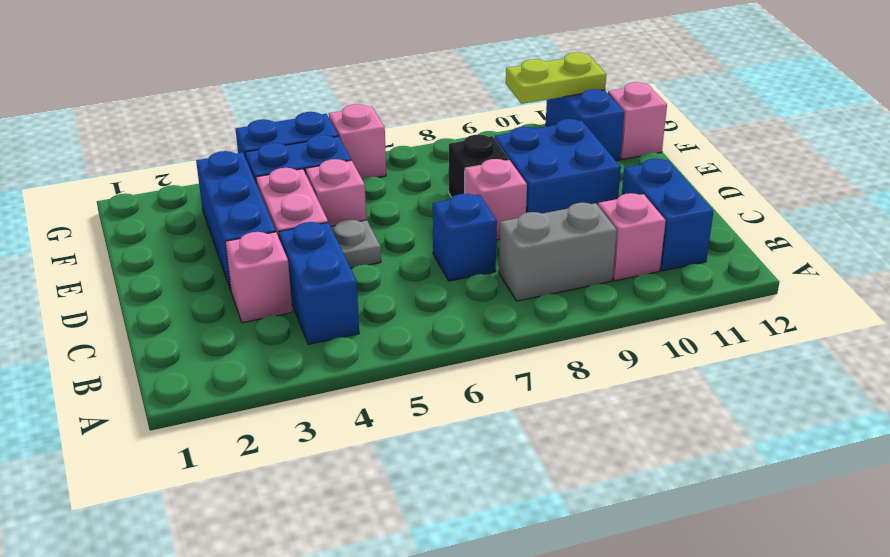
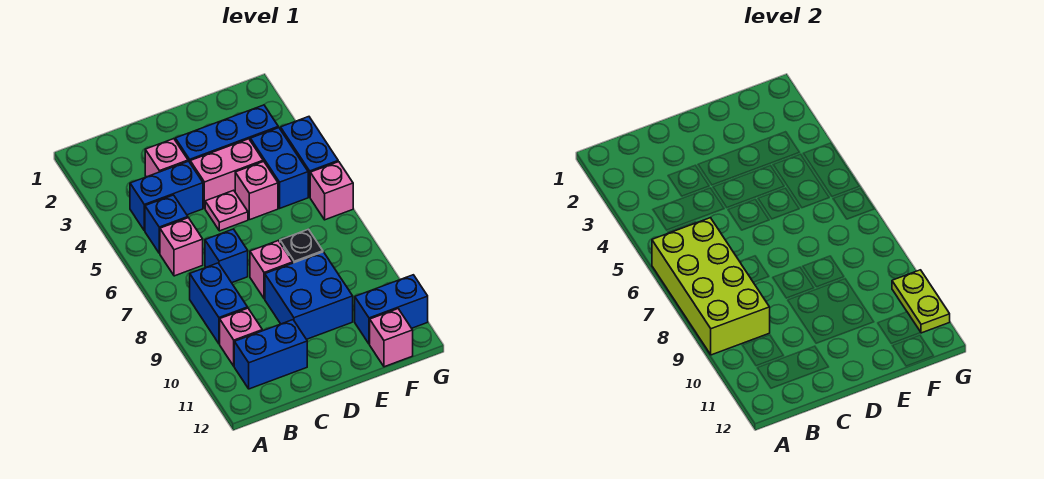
none -> lime brick A6:B9 level 2
none -> blue brick B5 level 1
none -> pink brick B6 level 1
grey brick B8:B9 level 1 -> blue brick B8:B9 level 1
grey plate D5 level 1 -> pink plate D5 level 1

